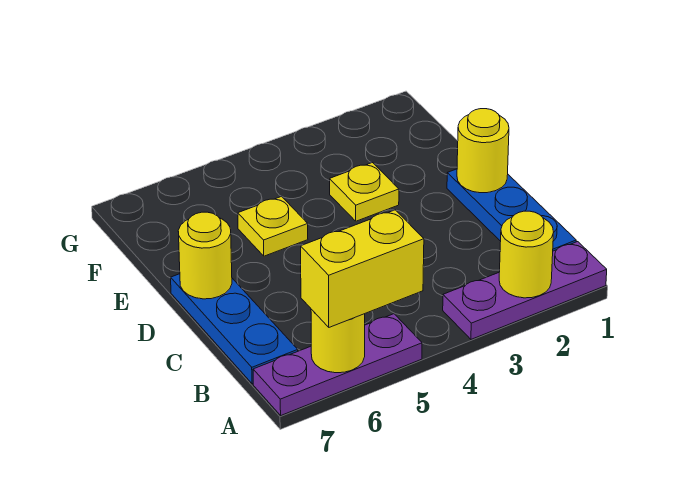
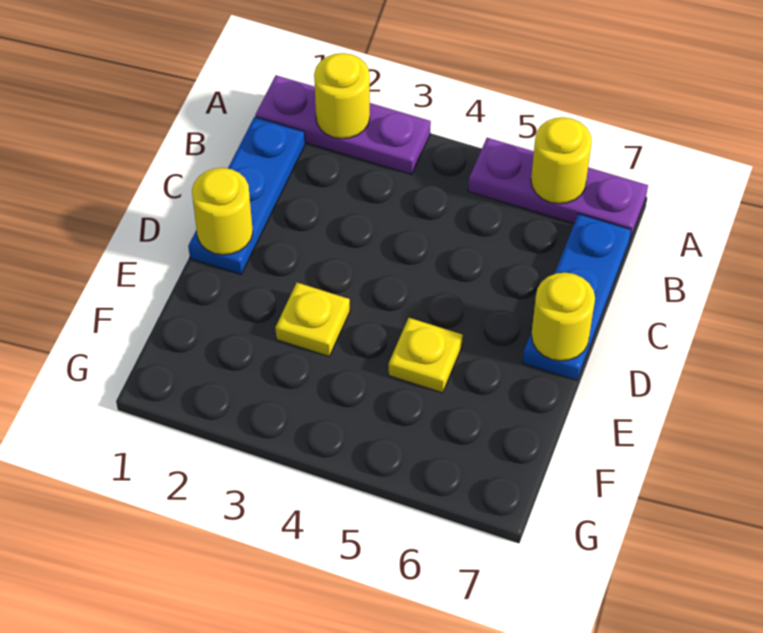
yellow brick A5:A6 level 3 -> none

